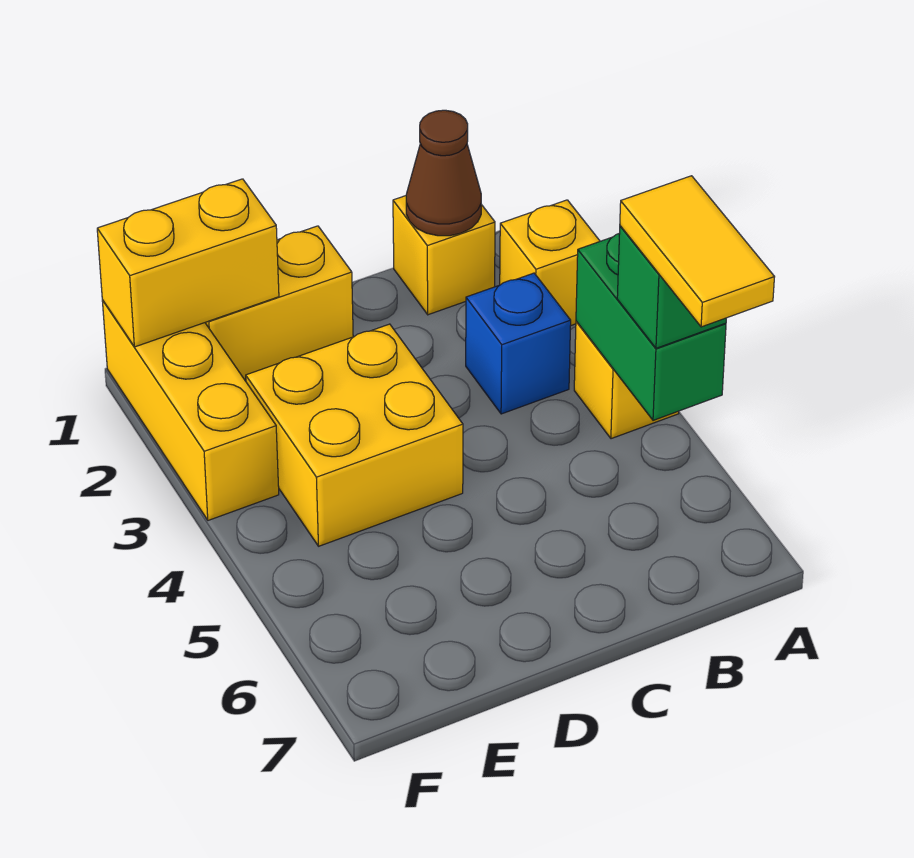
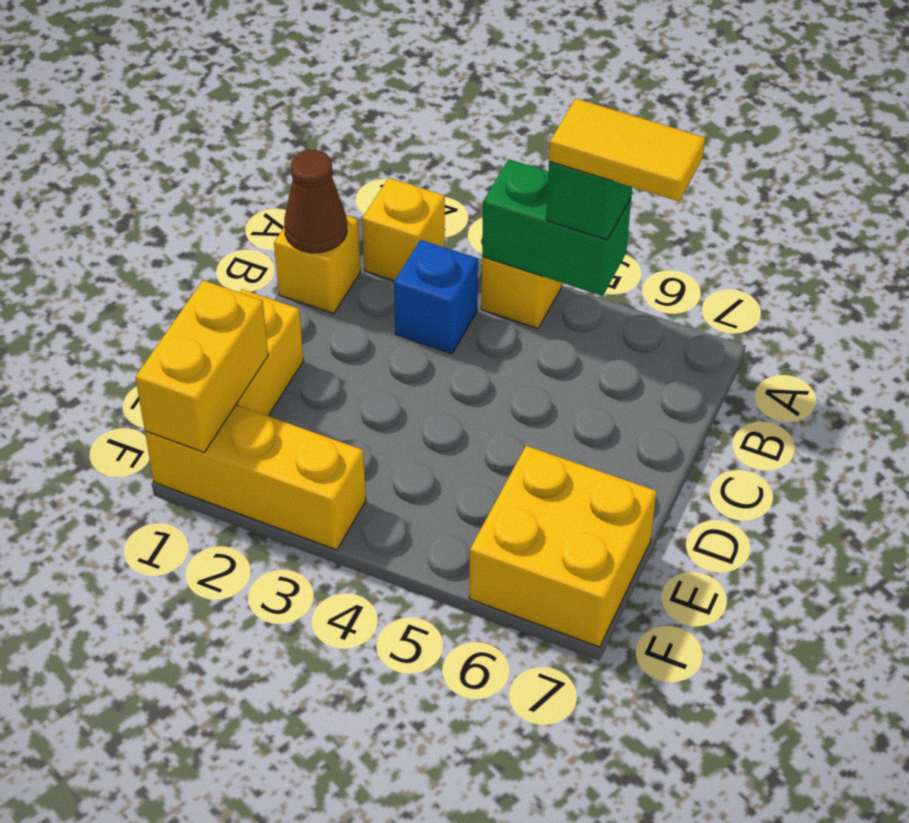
yellow brick D3:E4 level 1 -> yellow brick E6:F7 level 1

